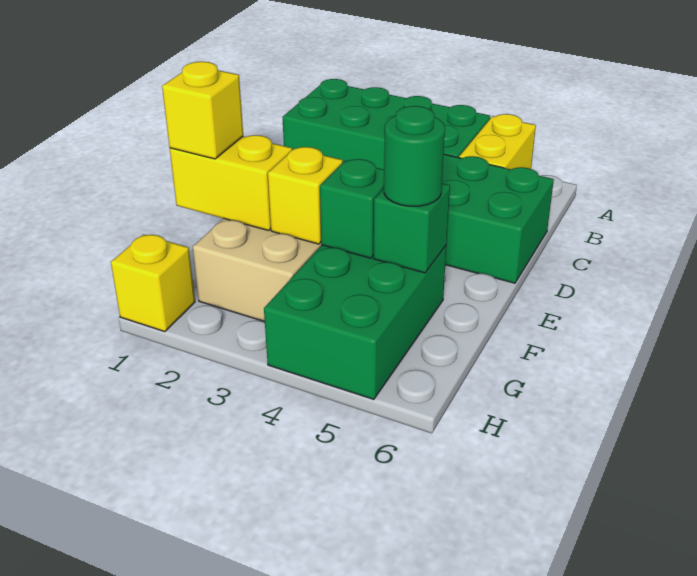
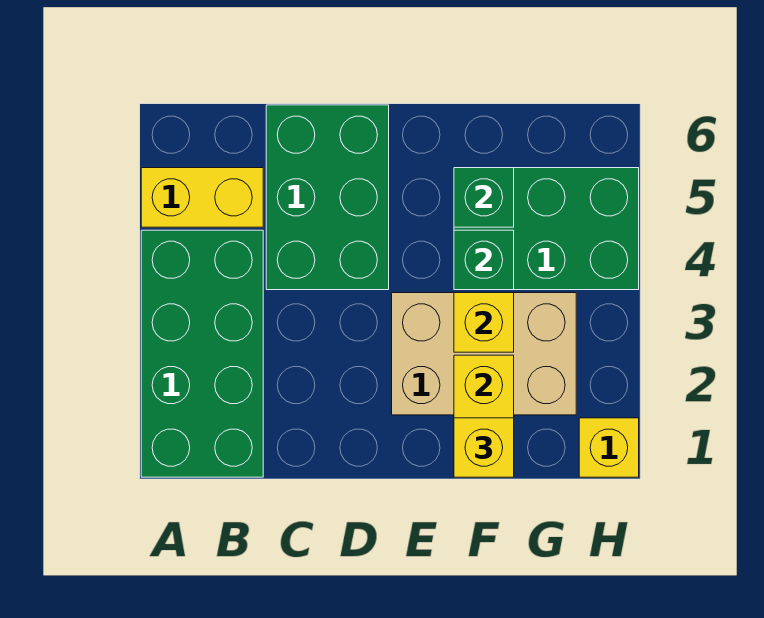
green round brick F5 level 3 -> none

